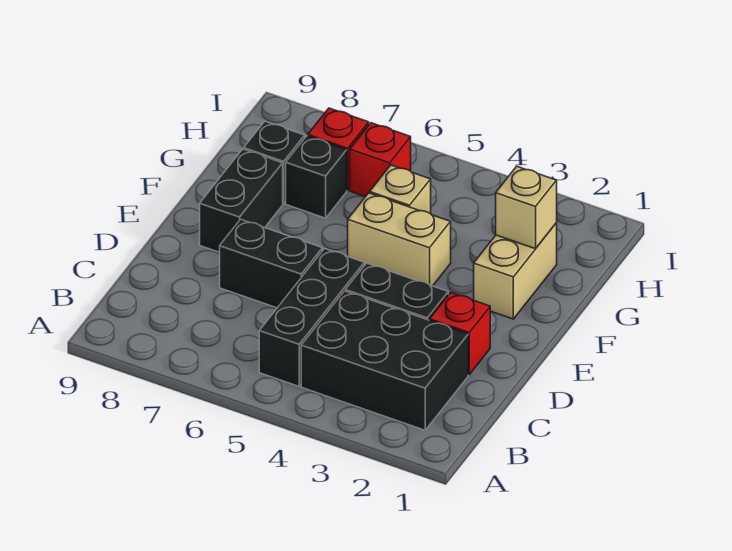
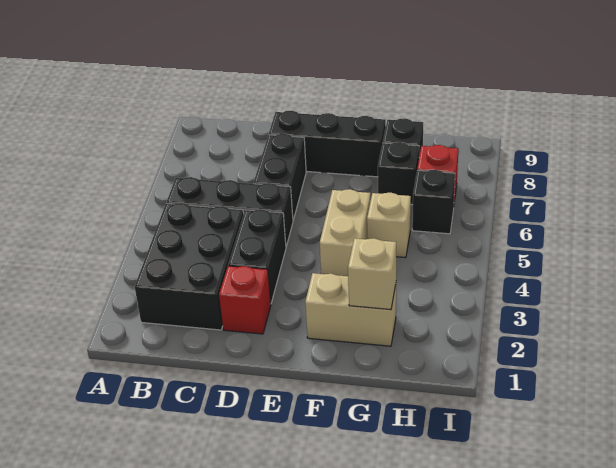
black brick E8:F8 level 1 -> black brick D8:F8 level 1
red brick H6 level 1 -> black brick H6 level 1

